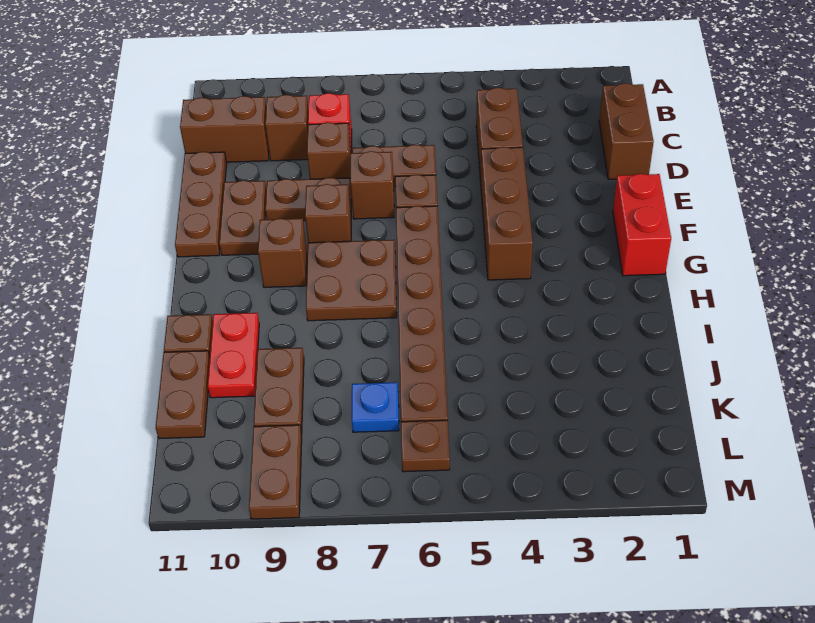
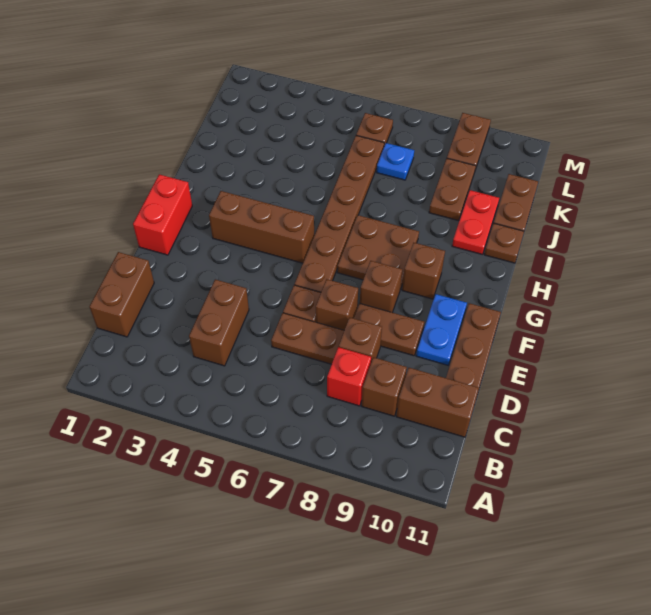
brown brick E4:G4 level 1 -> brown brick G3:G5 level 1
brown plate E10:F10 level 1 -> blue plate E10:F10 level 1

